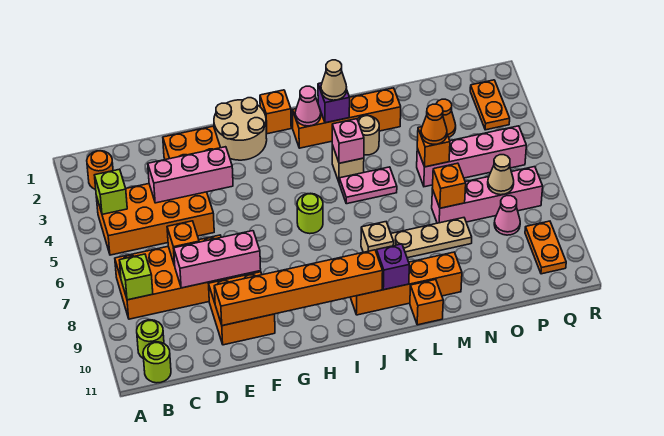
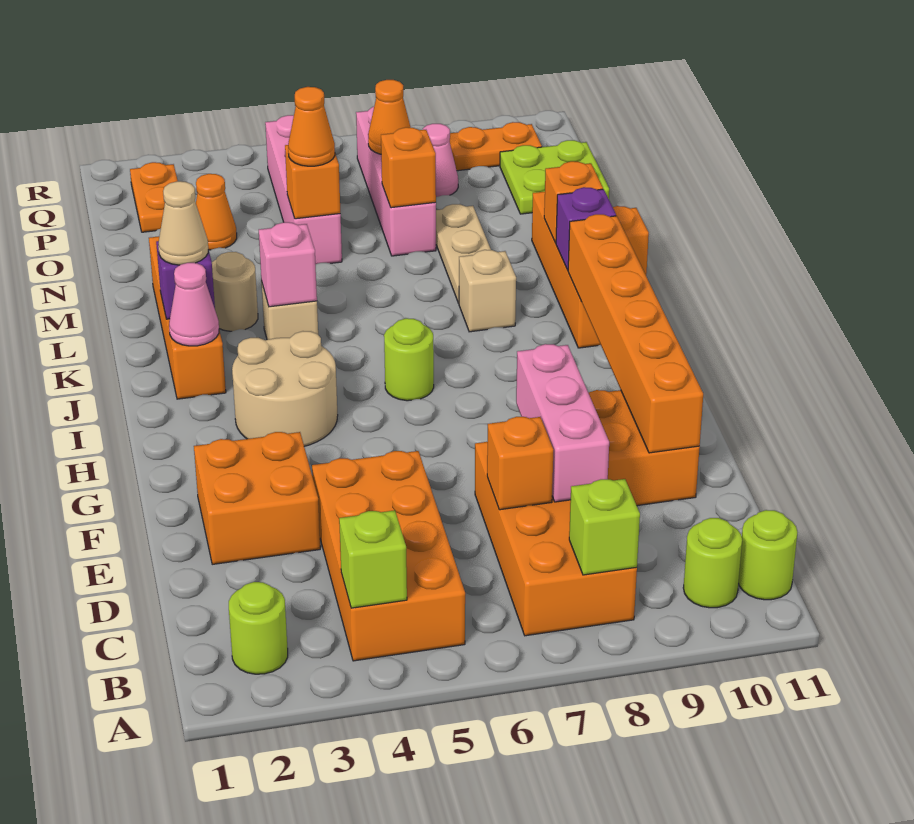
orange round brick B2 level 1 -> lime round brick B2 level 1
pink brick D4:F4 level 2 -> none
tan round brick G1:H2 level 1 -> tan round brick H3:I4 level 1
orange brick I1 level 1 -> orange brick L10 level 2
pink plate K5:L5 level 1 -> none
none -> lime plate O10:P11 level 1
tan cone P7 level 2 -> orange cone P7 level 2
orange plate Q2:Q3 level 1 -> orange plate P2:Q2 level 1

